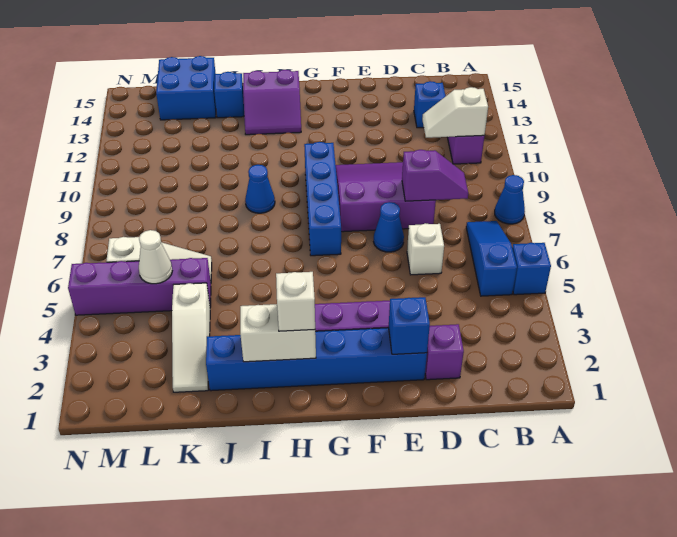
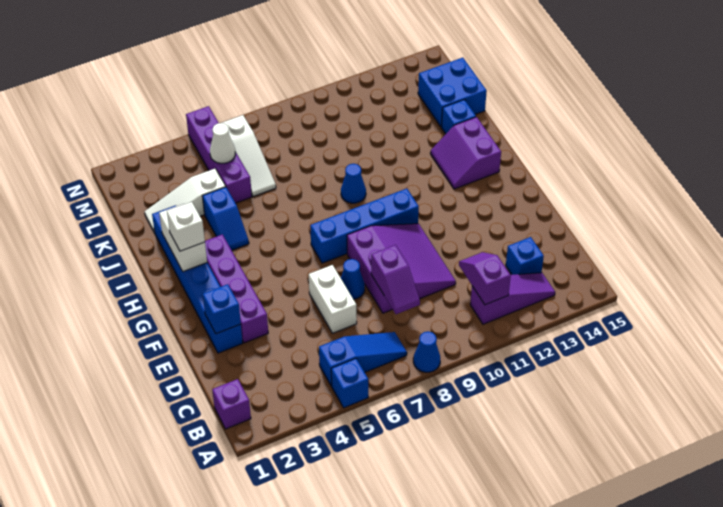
white slope B11:C11 level 2 top B -> purple slope B11:C11 level 2 top B
purple brick D2 level 1 -> purple brick B1 level 1
white brick D6 level 1 -> white brick D6:E6 level 1
none -> blue slope I4:J4 level 1 top J

